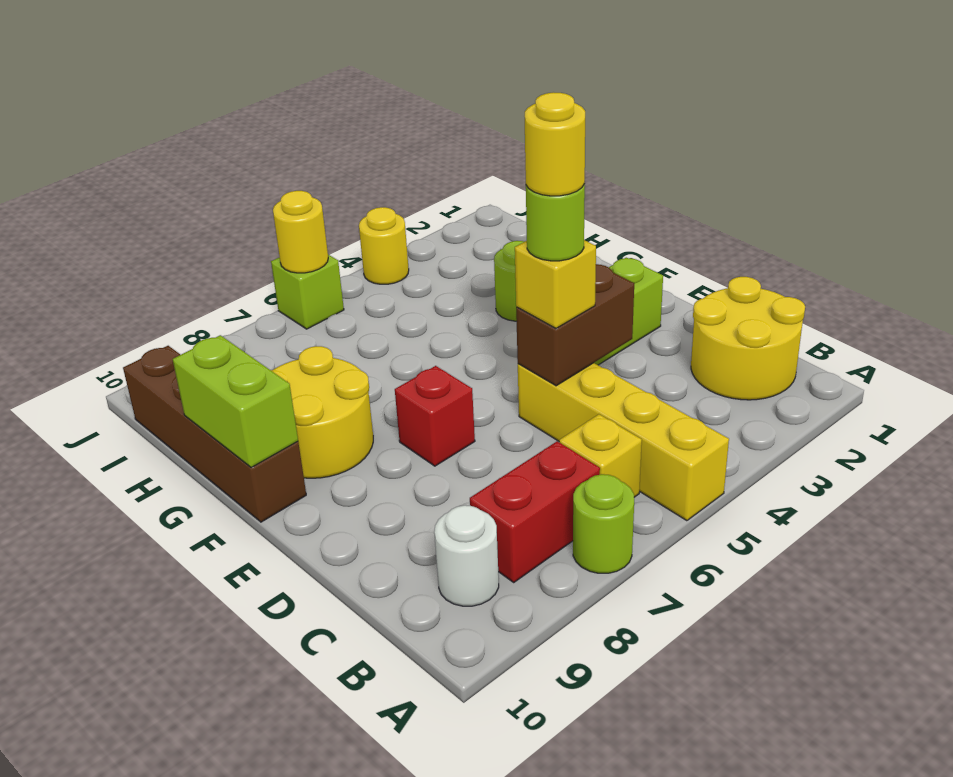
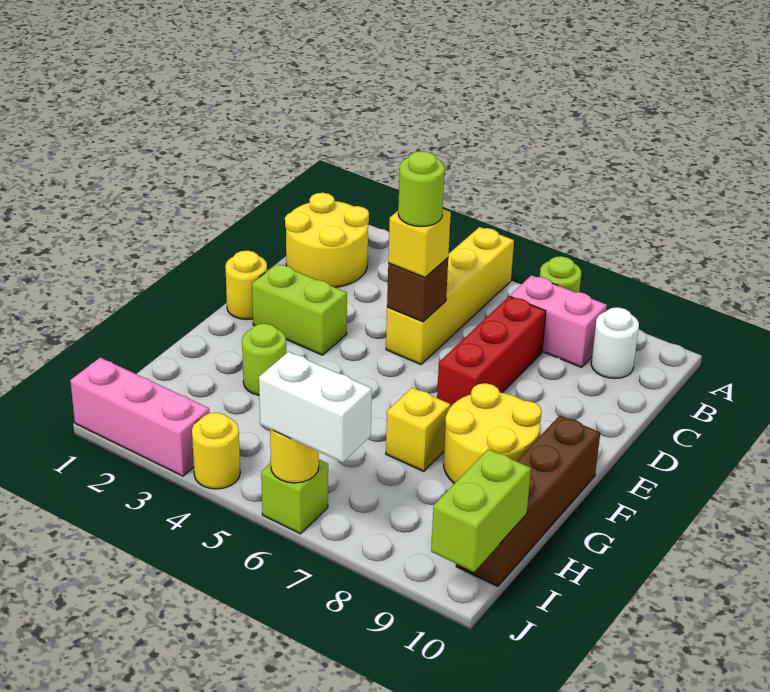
yellow brick B6 level 1 -> yellow brick G7 level 1
red brick B7:B8 level 1 -> pink brick B7:B8 level 1
brown brick D4:D5 level 2 -> brown brick D5 level 2
yellow round brick D5 level 5 -> yellow round brick E1 level 1
red brick E7 level 1 -> red brick C7:E7 level 1
lime brick F10:G10 level 2 -> lime brick I10:J10 level 2
none -> pink brick J1:J3 level 1
none -> white brick J6:J7 level 3

